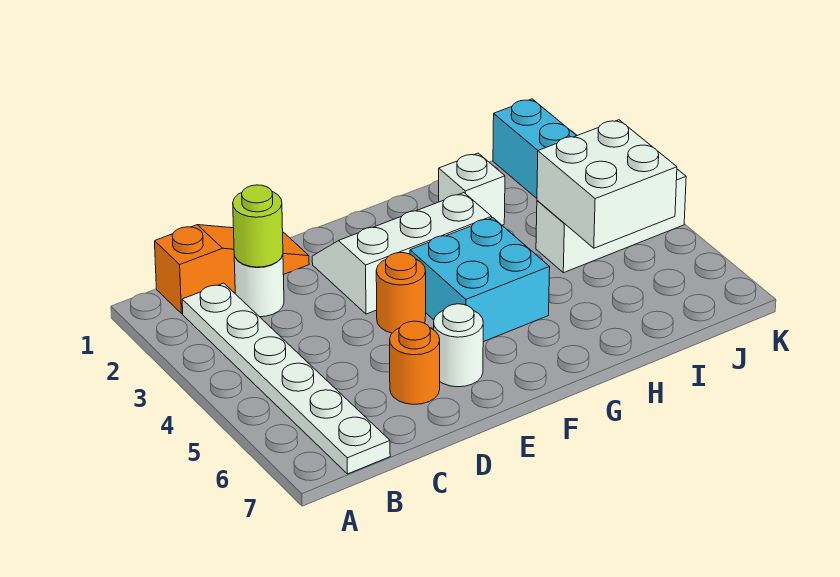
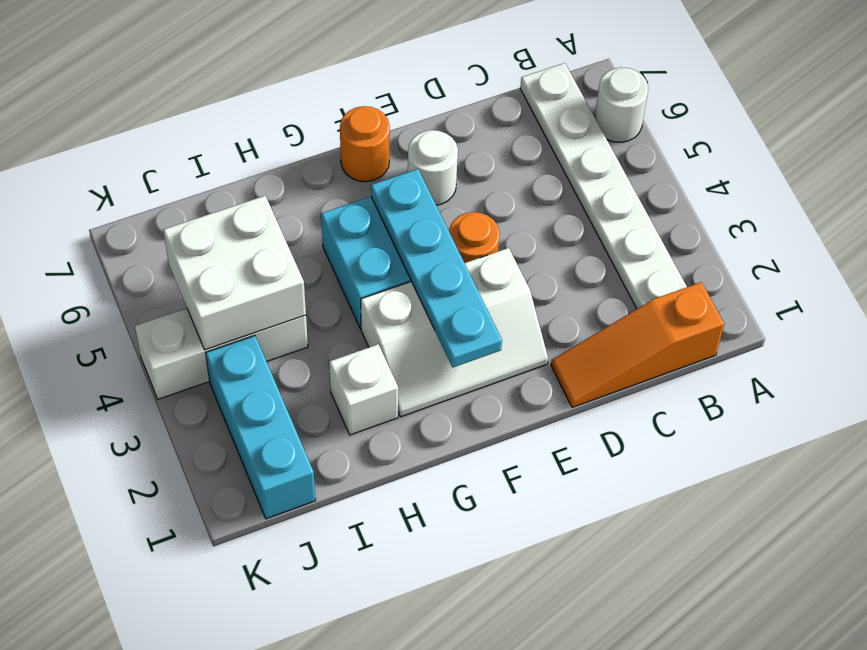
white round brick C2 level 1 -> white round brick A6 level 1
lime round brick C2 level 2 -> none
orange round brick D6 level 1 -> orange round brick F7 level 1
none -> cyan plate F2:F5 level 2

